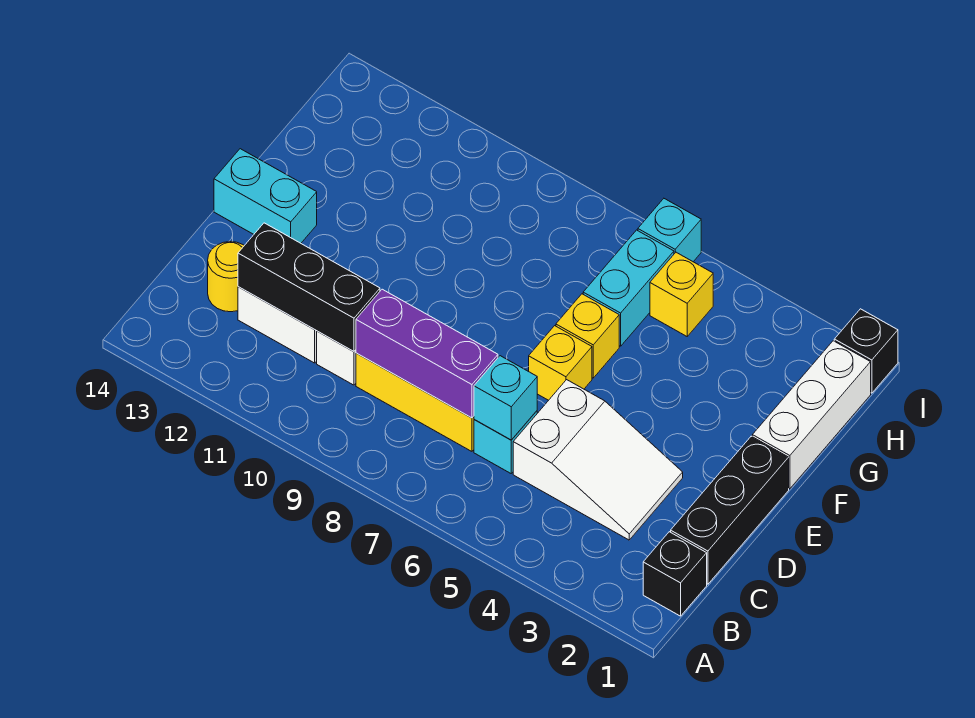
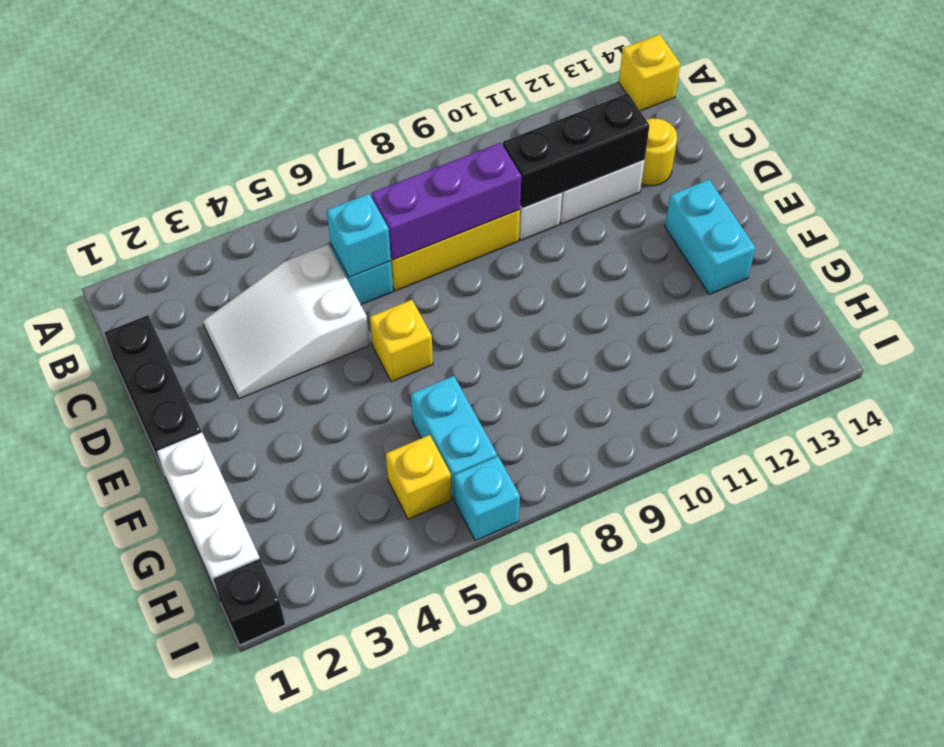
black brick B1 level 1 -> none
cyan brick E13:E14 level 1 -> cyan brick E13:F13 level 1
yellow brick F6 level 1 -> yellow brick A14 level 1

